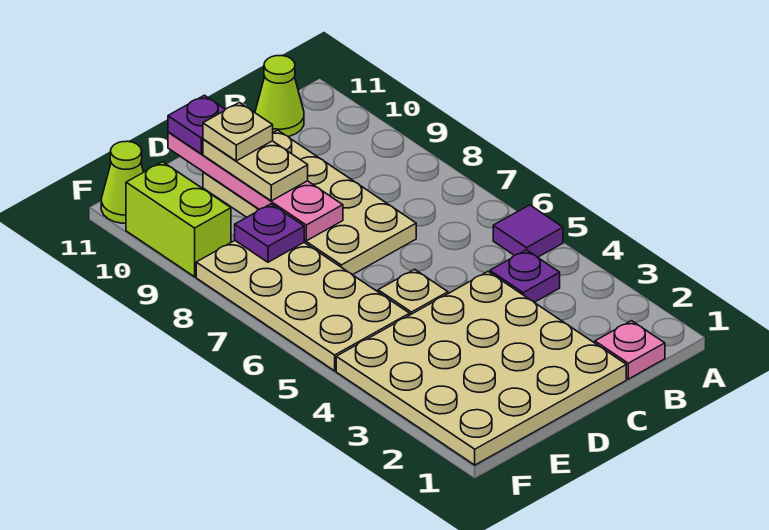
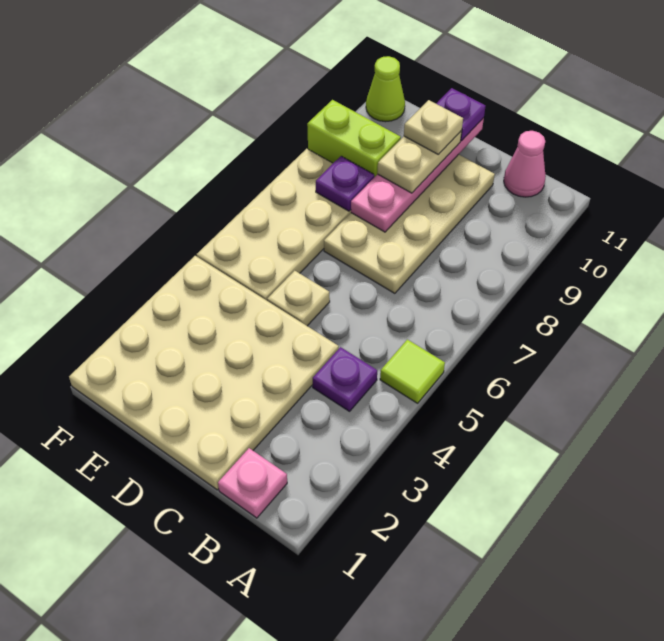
purple tile A5 level 1 -> lime tile A5 level 1
lime cone B11 level 1 -> pink cone B11 level 1
lime brick F9:F10 level 1 -> lime brick E9:F9 level 1

